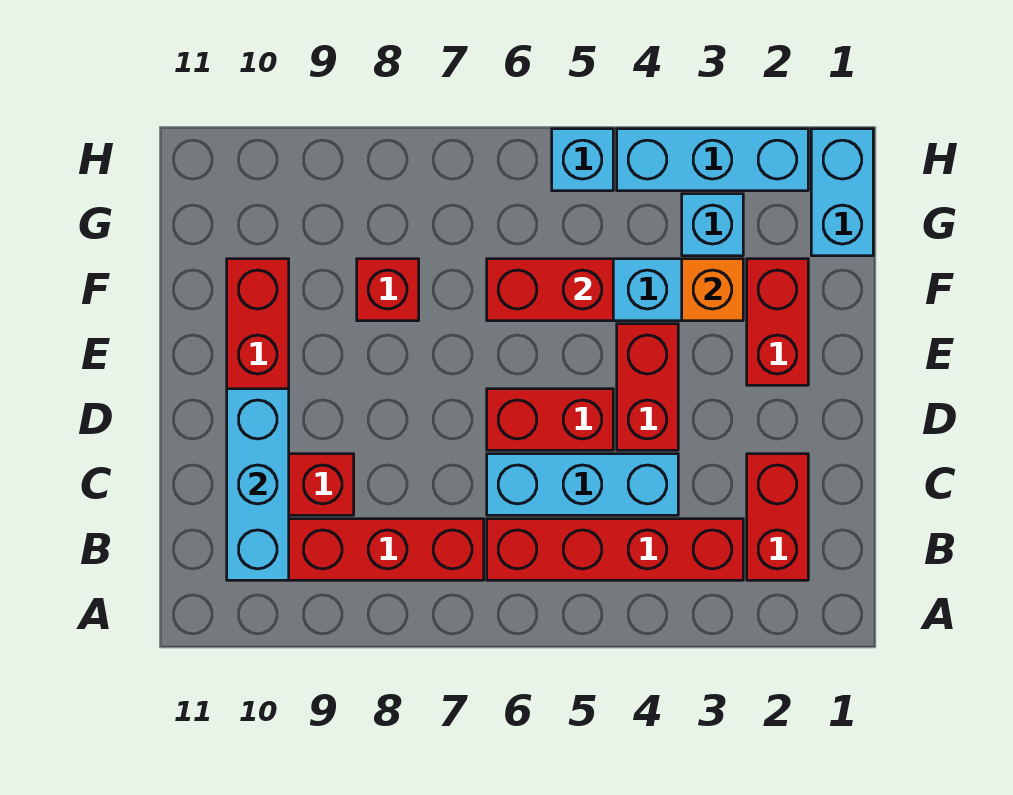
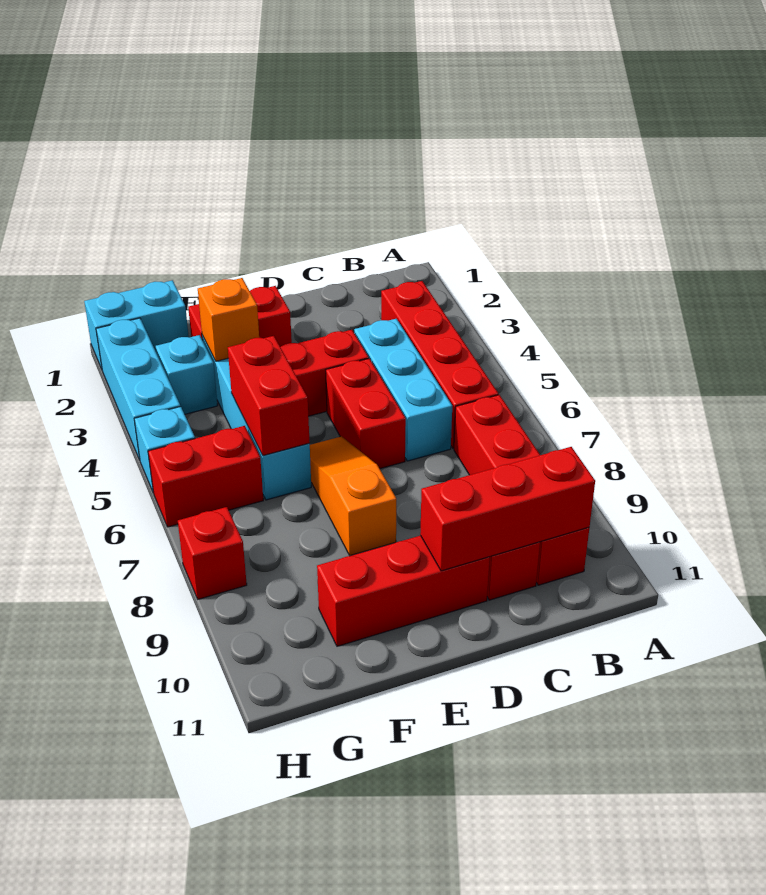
red brick B2:C2 level 1 -> red brick G6:H6 level 1
cyan brick B10:D10 level 2 -> red brick B10:D10 level 2
none -> orange slope E6:E8 level 1 top 8
red brick F8 level 1 -> red brick H8 level 1

